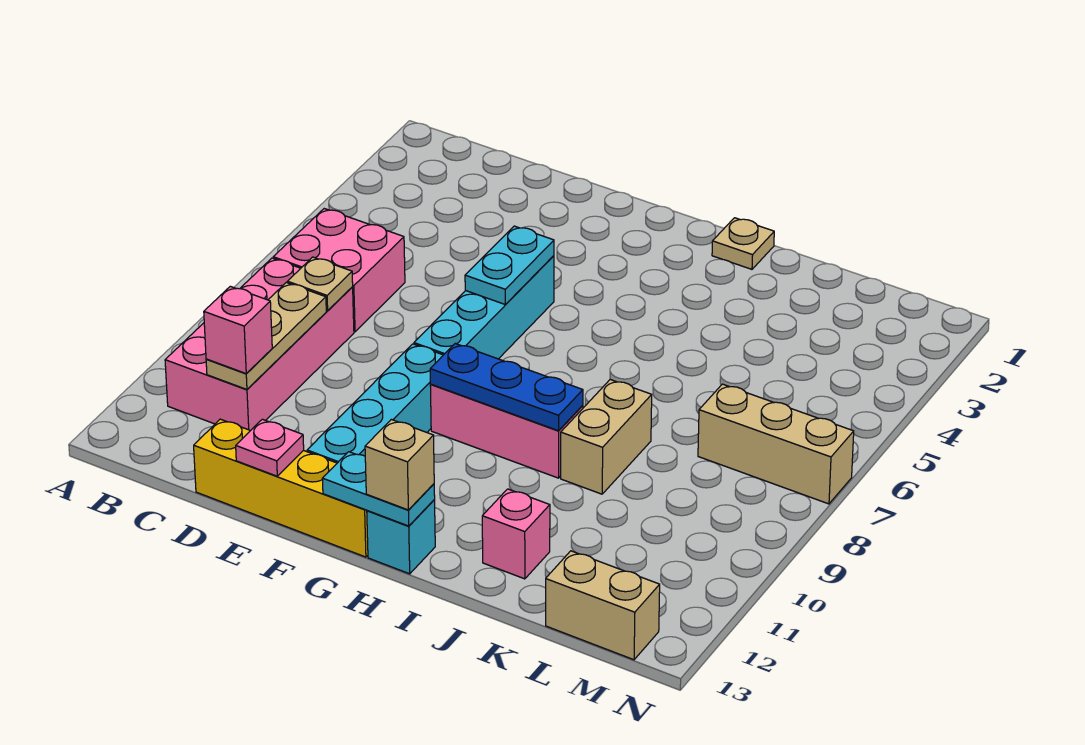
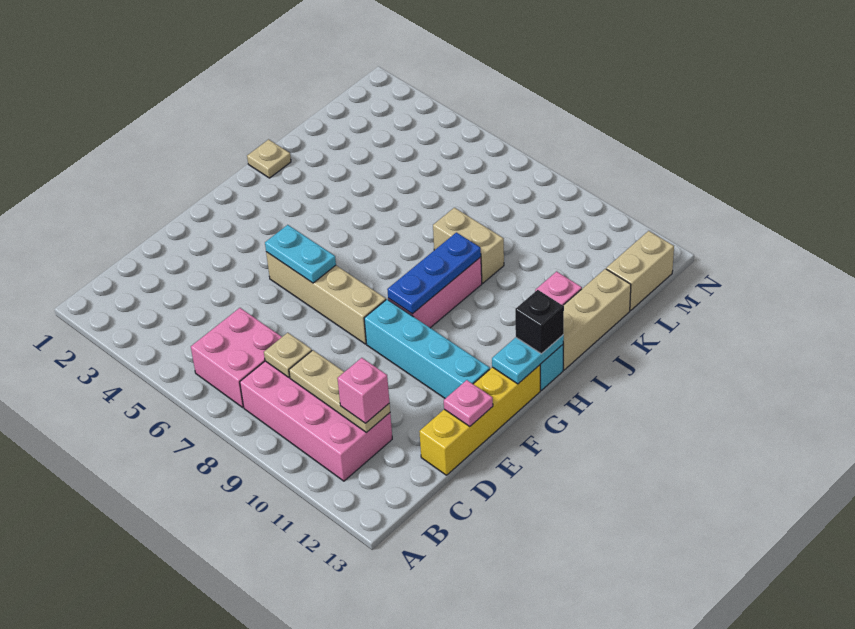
cyan brick F5:F8 level 1 -> tan brick F5:F8 level 1
tan brick H13 level 3 -> black brick H13 level 3
tan brick L7:N7 level 1 -> tan brick I13:K13 level 1

